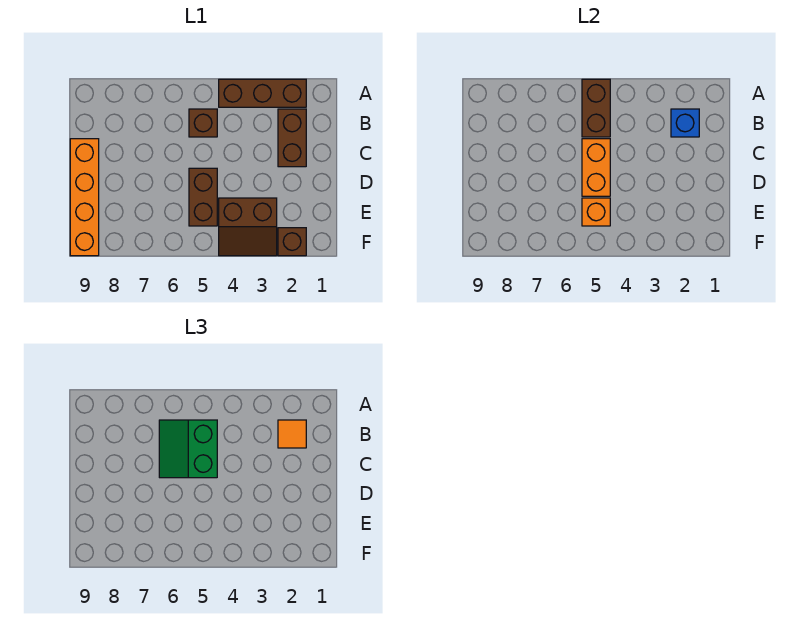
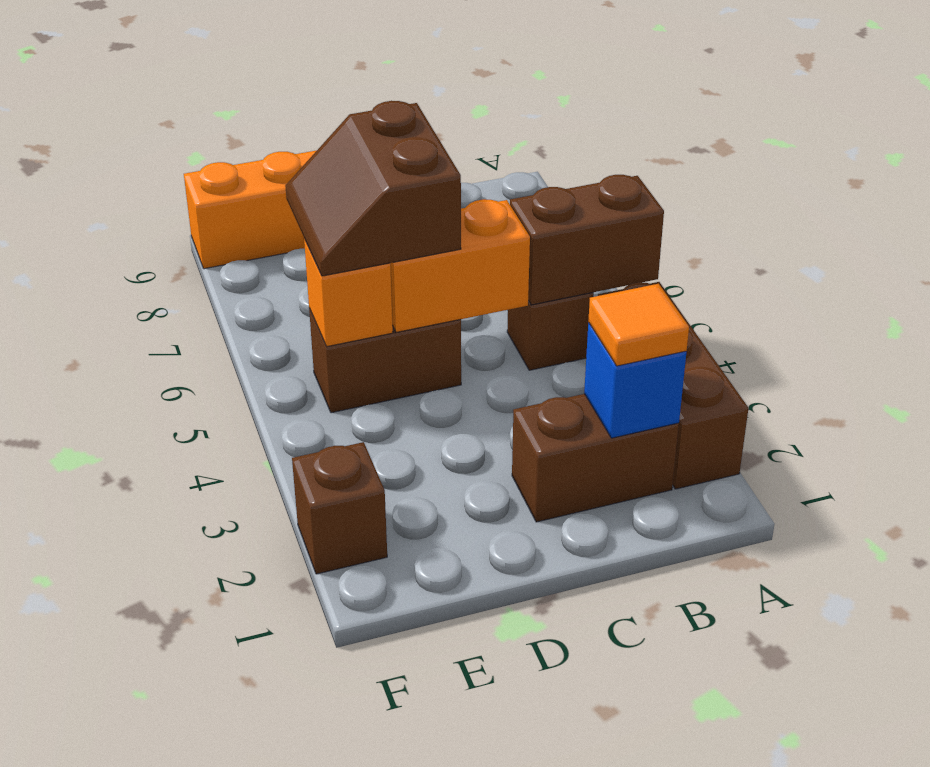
green slope B5:C6 level 3 top 5 -> none
brown slope E3:F4 level 1 top E -> brown slope D5:E6 level 3 top D

